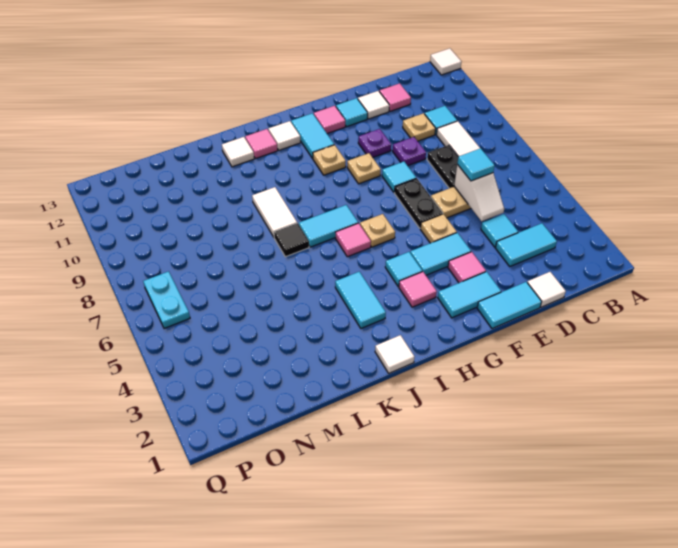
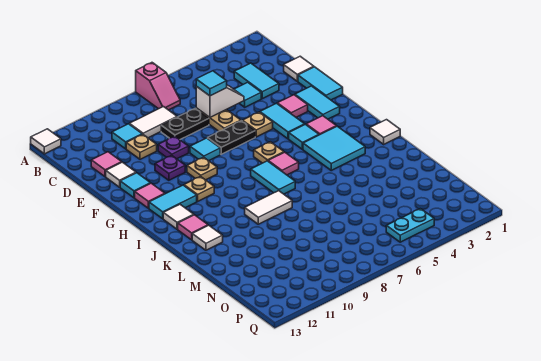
none -> pink slope A7:B7 level 1 top A
cyan tile J3:J4 level 1 -> cyan tile I3:J4 level 1
black tile K7 level 1 -> none
cyan plate P6:P7 level 1 -> cyan plate P4:P5 level 1

